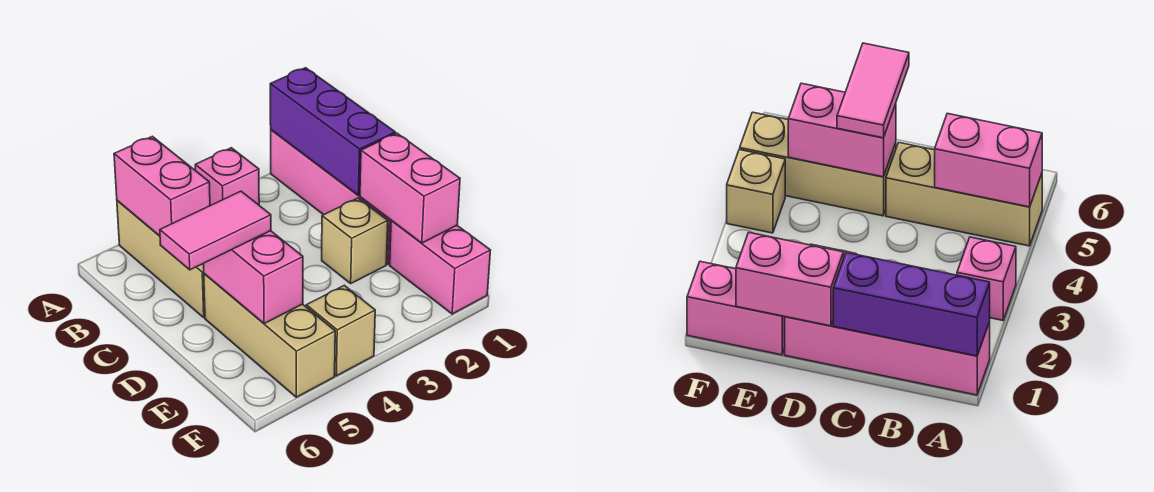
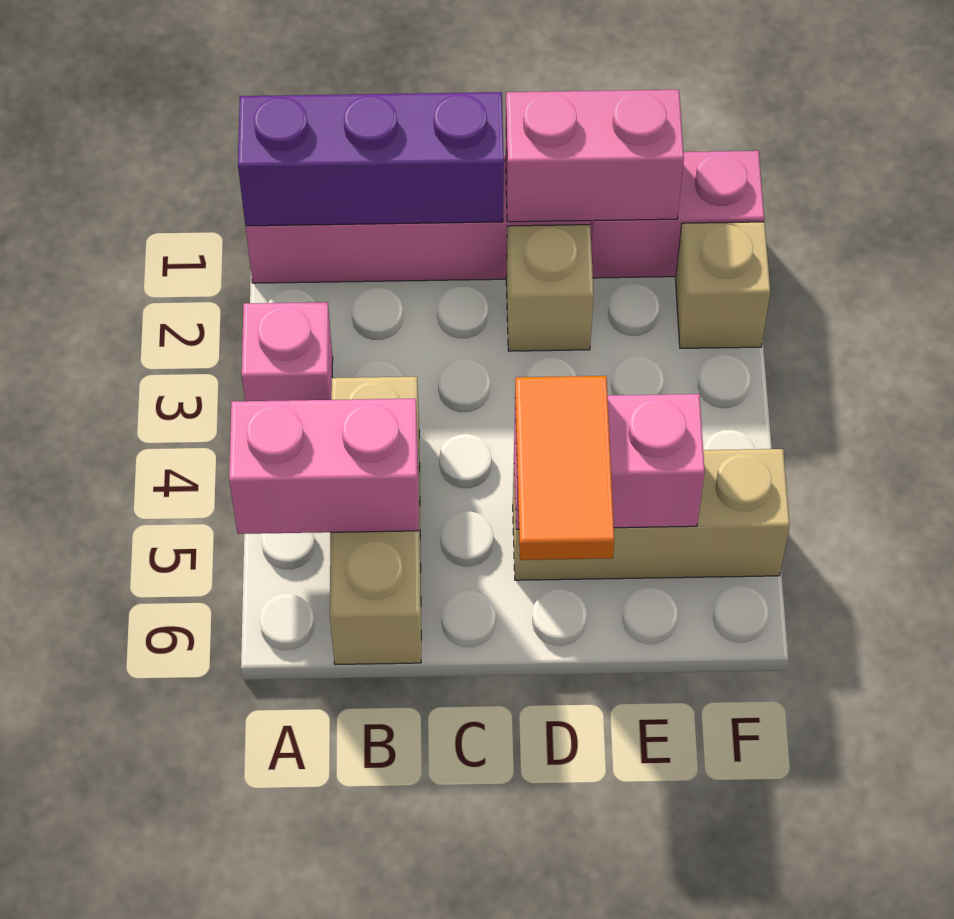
tan brick A5:C5 level 1 -> tan brick B4:B6 level 1
pink tile D5:D6 level 3 -> orange tile D5:D6 level 3
tan brick F4 level 1 -> tan brick F2 level 1

